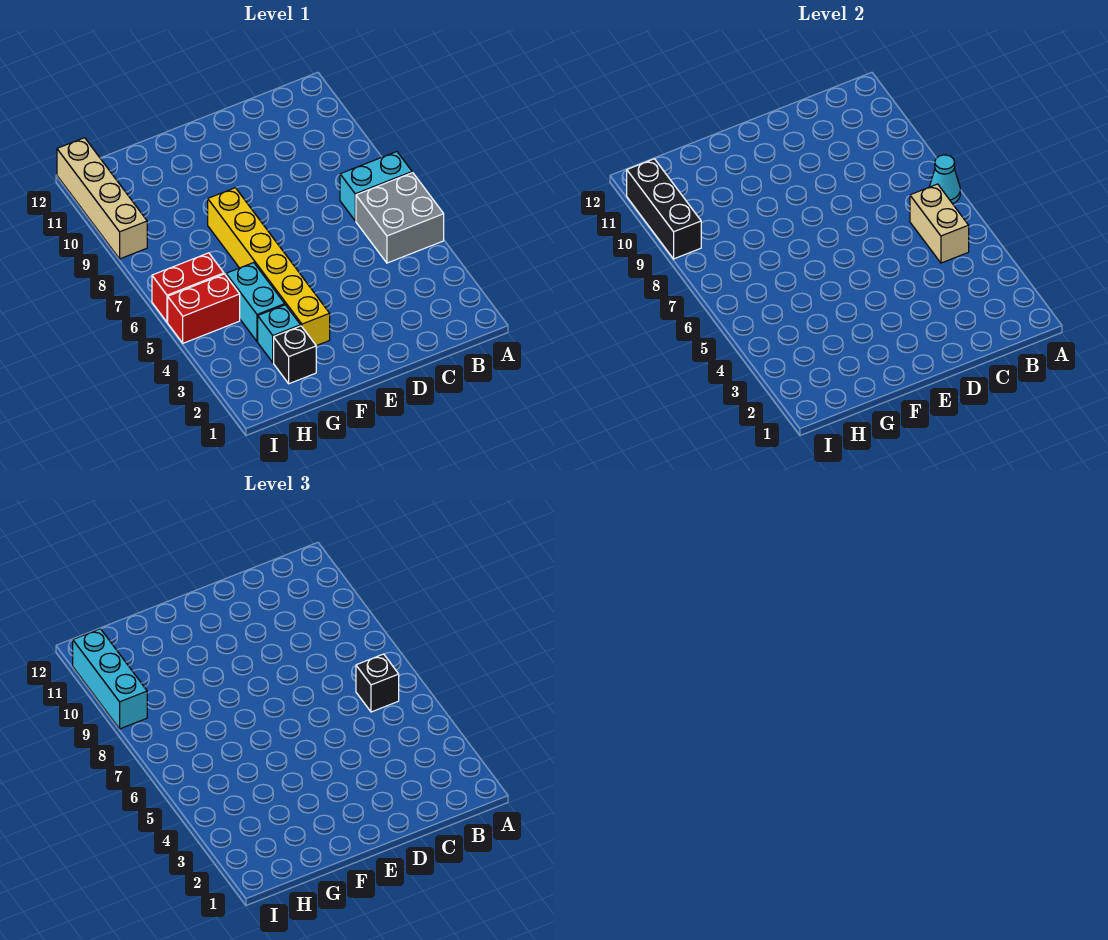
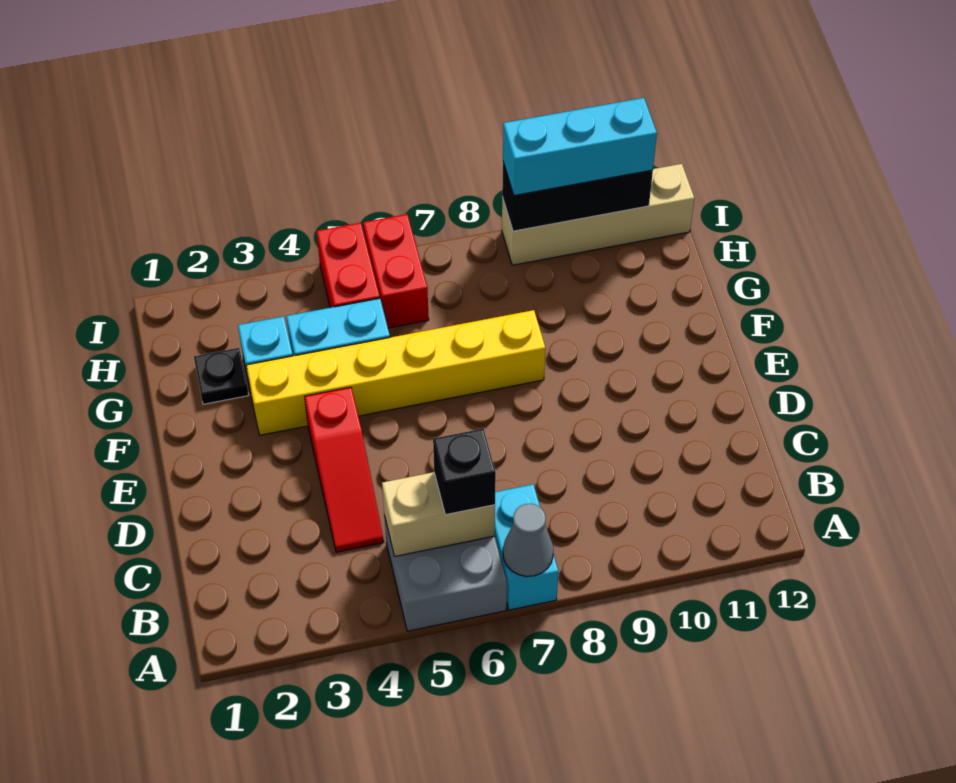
cyan cone A7 level 2 -> grey cone A7 level 2
none -> red slope C4:E4 level 1 top E
black brick G2 level 1 -> black plate G2 level 1

